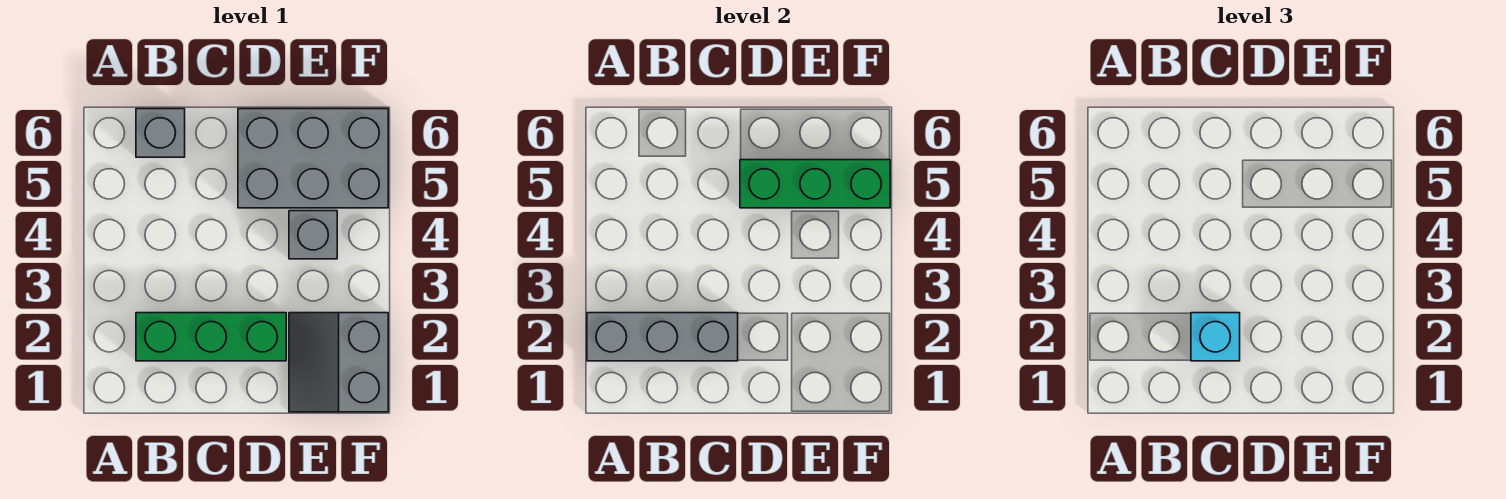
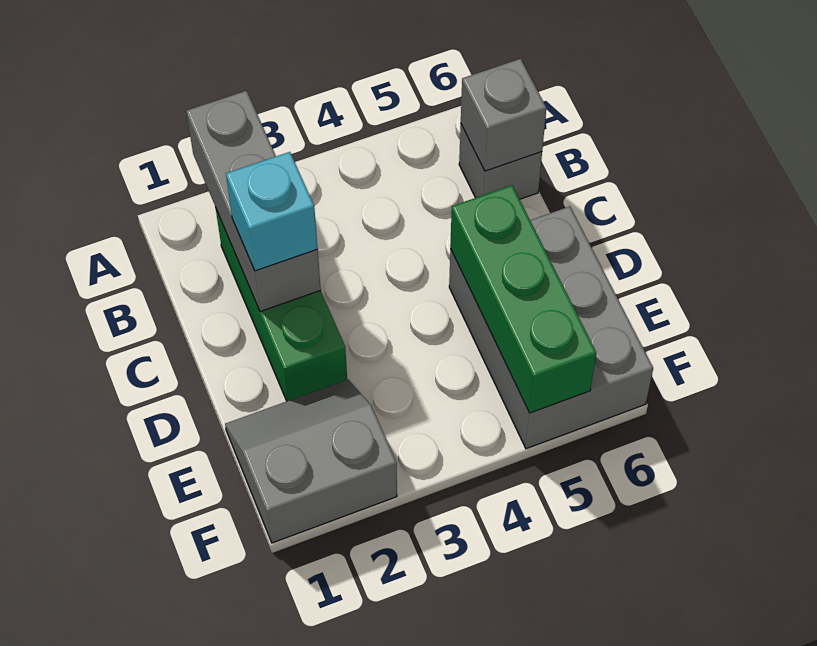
grey brick E4 level 1 -> grey brick B6 level 2

